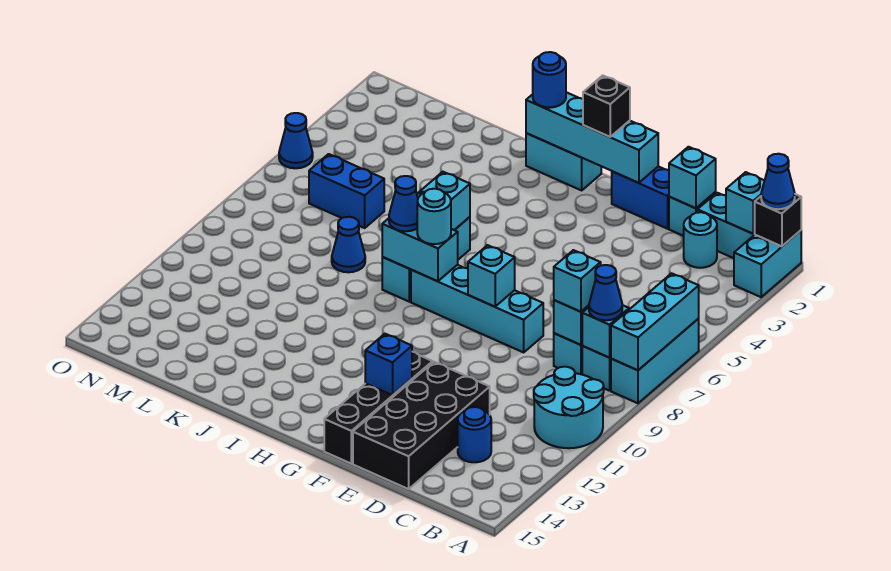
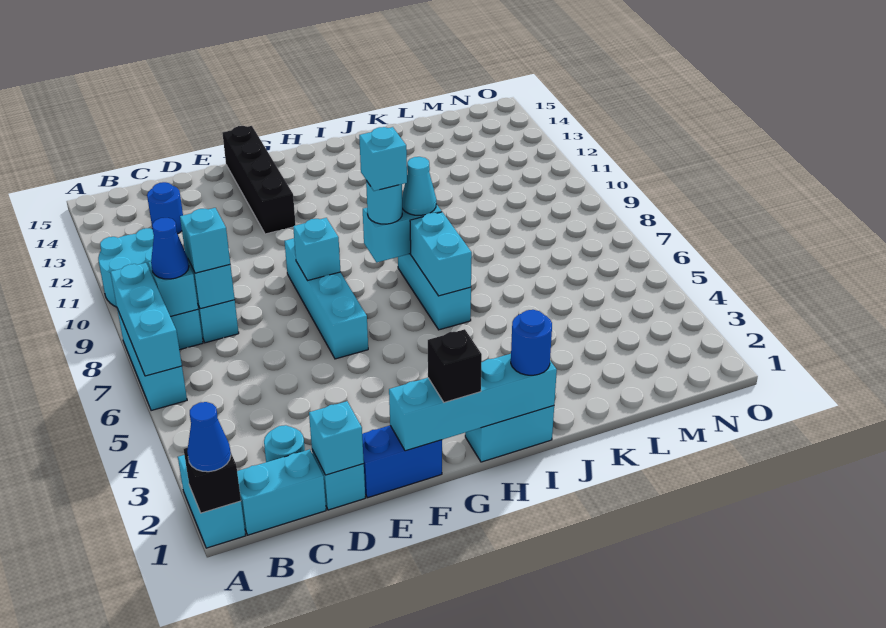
cyan brick B1 level 2 -> cyan brick H8 level 4
black brick D12:E15 level 1 -> none
cyan brick E8:H8 level 1 -> cyan brick F6:F9 level 1
blue brick F13 level 2 -> none
blue cone I8 level 3 -> cyan cone I8 level 3
blue cone K8 level 1 -> none
blue brick L6:M6 level 1 -> none
blue cone O5 level 1 -> none

